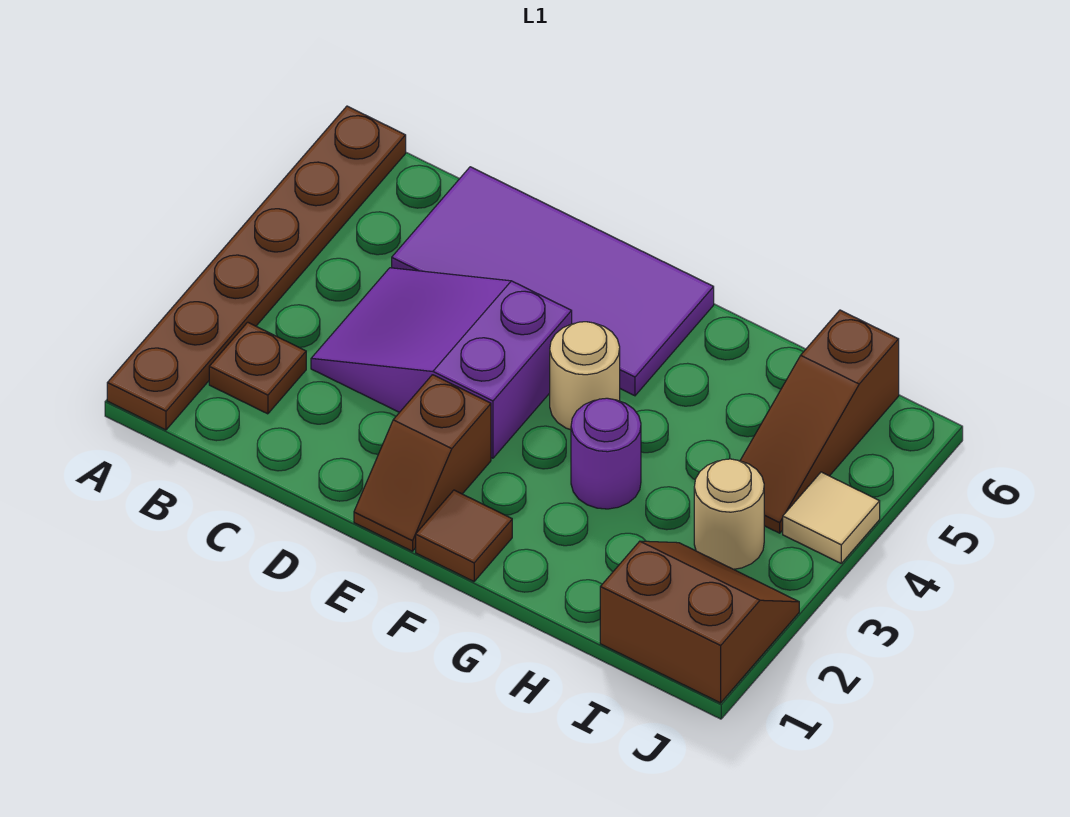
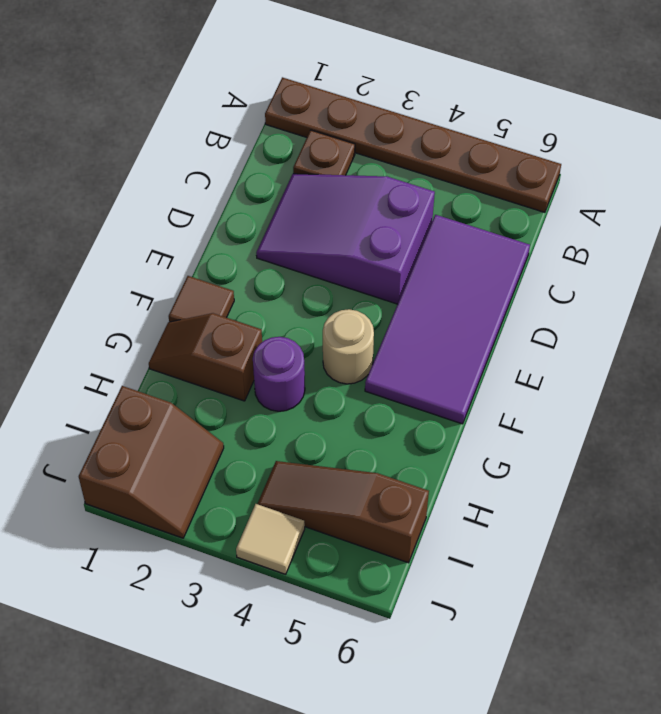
purple slope C3:E4 level 1 top E -> purple slope C2:D4 level 1 top 4
brown slope E1:E2 level 1 top 2 -> brown slope G1:G2 level 1 top 2
tan round brick I3 level 1 -> none

